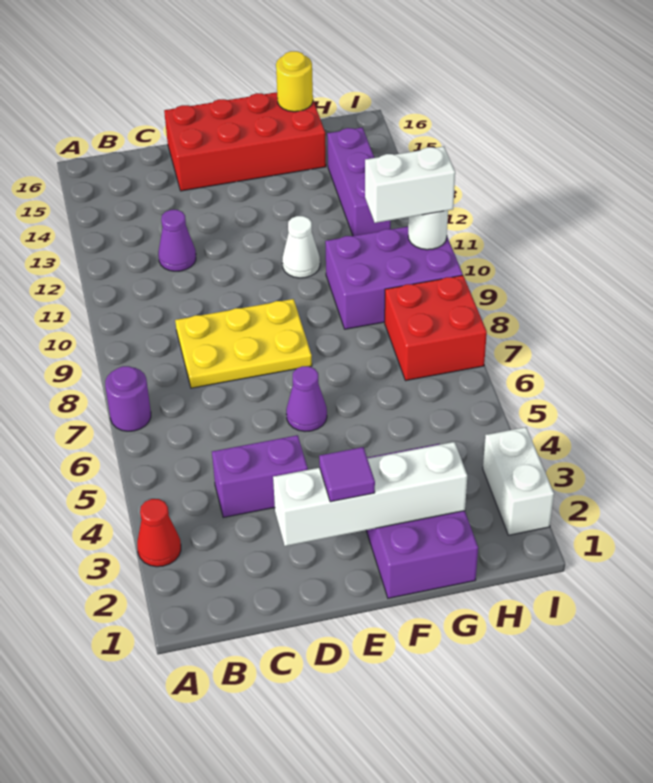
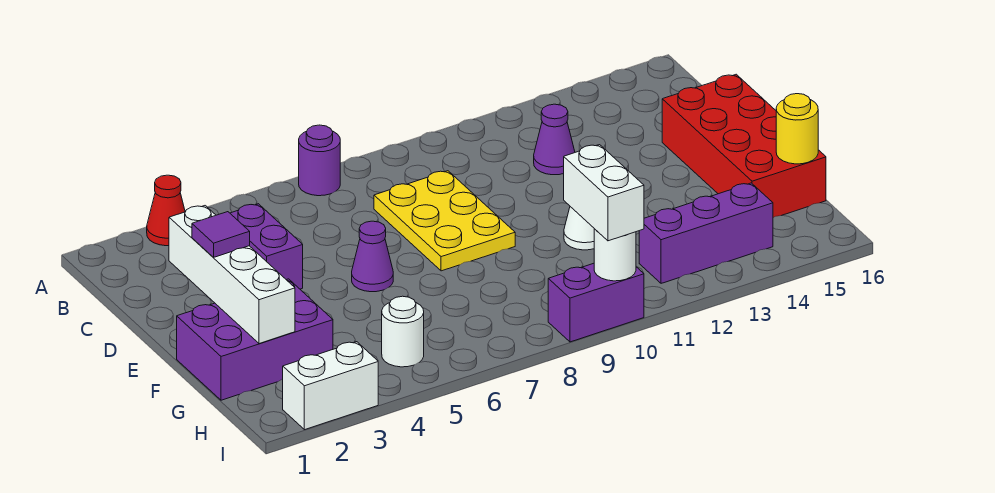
purple brick G9:I10 level 1 -> purple brick I9:I10 level 1
none -> white round brick H5 level 1
red brick H7:I8 level 1 -> none

